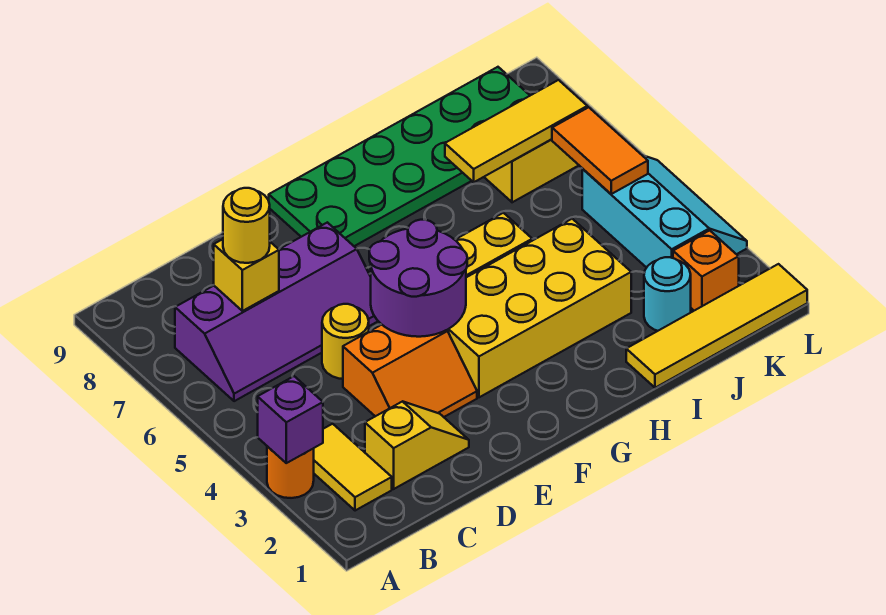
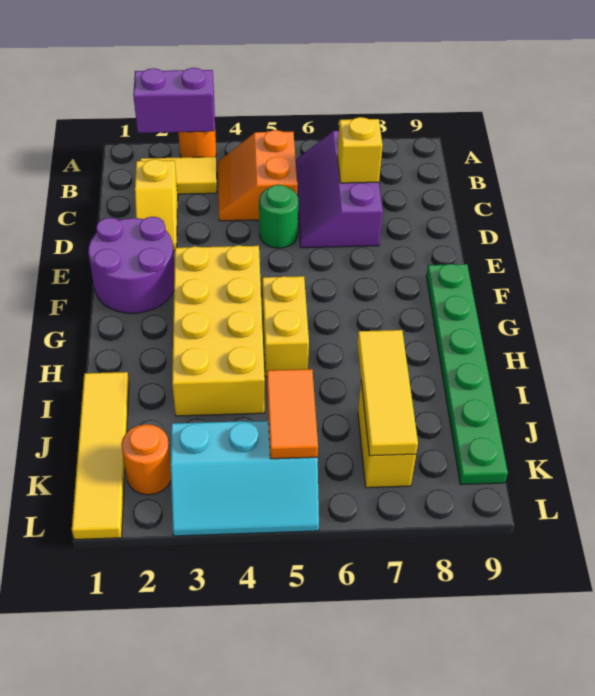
purple brick A3 level 2 -> purple brick A2:A3 level 2
purple slope B6:E7 level 1 top 7 -> purple slope B6:D7 level 1 top 7
yellow round brick C7 level 3 -> none
orange slope D3:E4 level 1 top 4 -> orange slope B4:C5 level 1 top 5
yellow round brick D5 level 1 -> green round brick D5 level 1
purple round brick E4:F5 level 2 -> purple round brick E1:F2 level 1
green plate F8:K9 level 1 -> green plate F9:K9 level 1
cyan round brick J2 level 1 -> none
orange brick K2 level 1 -> orange round brick K2 level 1
orange tile K5:K6 level 2 -> orange tile J5:K5 level 2

